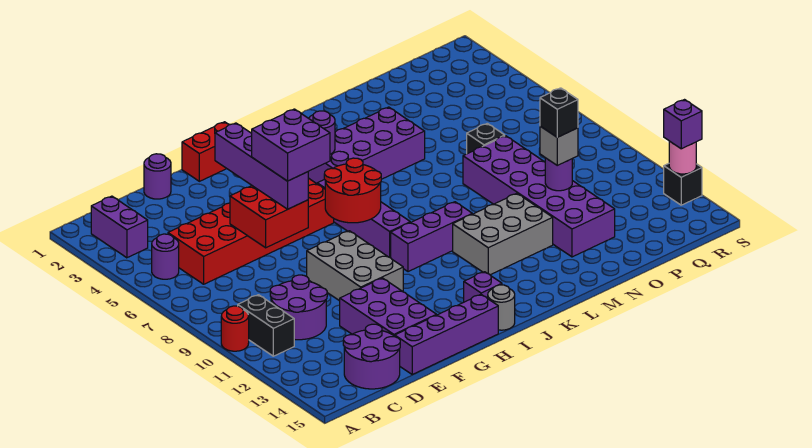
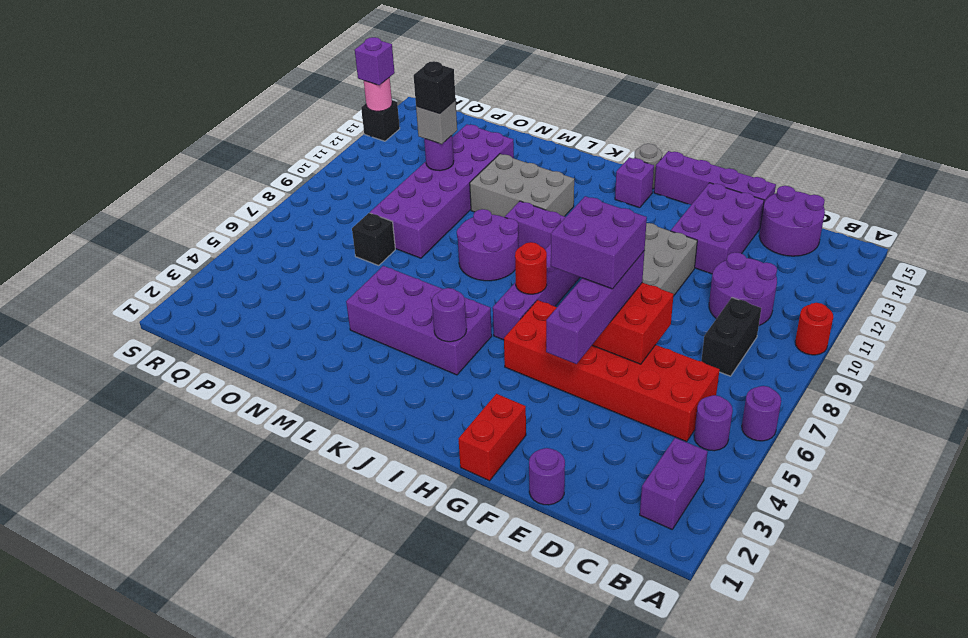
none -> purple round brick A6 level 1
black brick B10:B11 level 1 -> black brick C8:C9 level 1
red brick G1:H1 level 1 -> red brick G1:G2 level 1
red round brick H7:I8 level 2 -> red round brick I7 level 2
none -> purple round brick K8:L9 level 1

